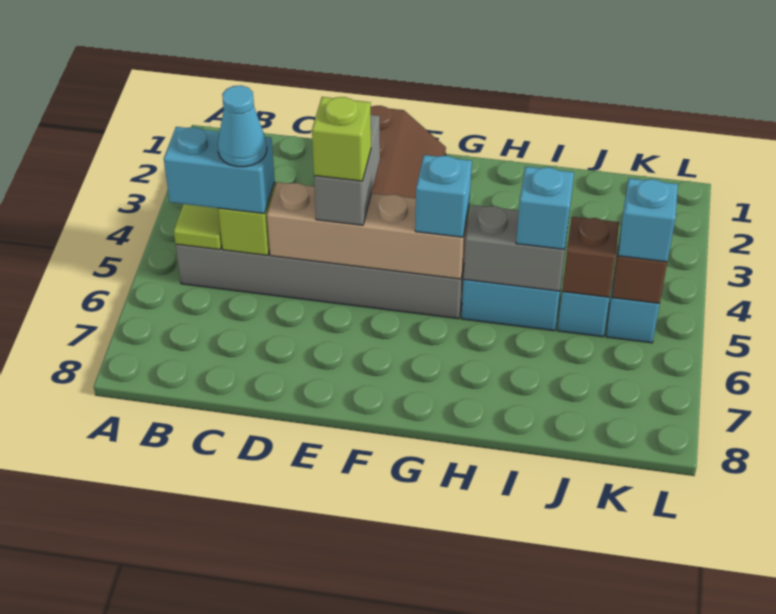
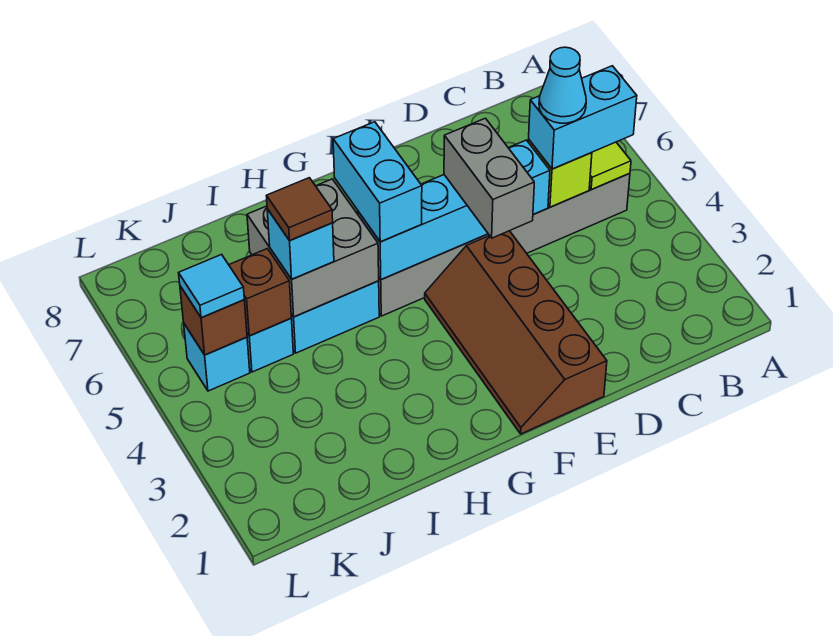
tan brick D5:G5 level 2 -> cyan brick D5:G5 level 2
lime brick E5 level 4 -> none
cyan brick G5 level 3 -> cyan brick G5:G6 level 3
grey brick H5:I5 level 2 -> grey brick H5:I6 level 2
none -> brown tile I5 level 4
cyan brick K5 level 3 -> cyan tile K5 level 3

